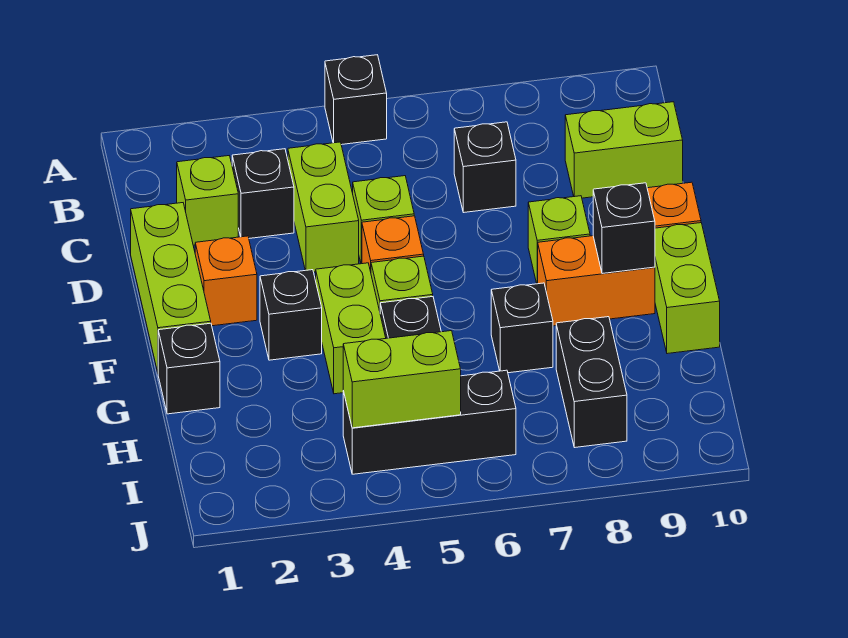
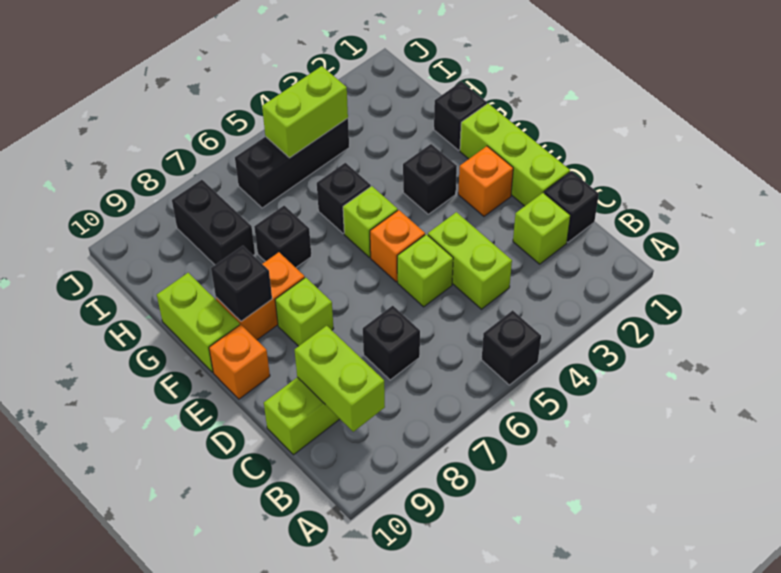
black brick C3 level 1 -> black brick C1 level 1
lime brick F4:G4 level 1 -> lime brick B9:C9 level 2

